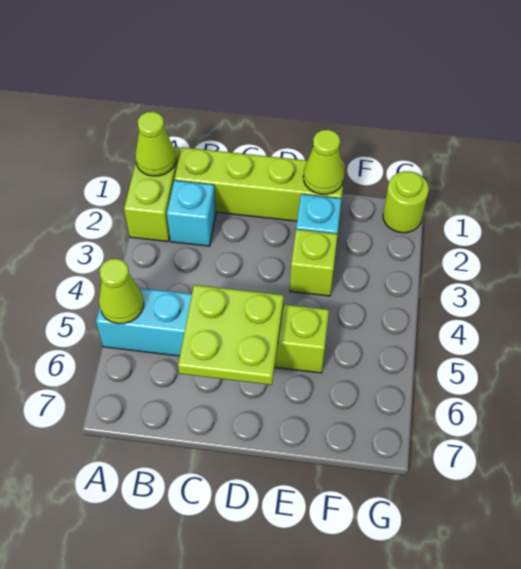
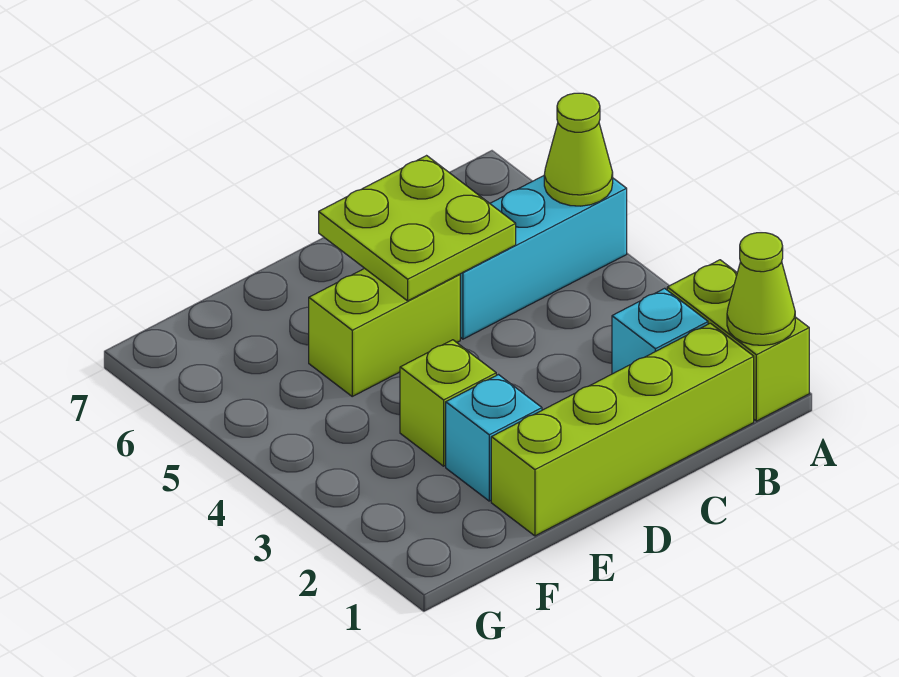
lime cone E1 level 2 -> none
lime round brick G1 level 1 -> none

